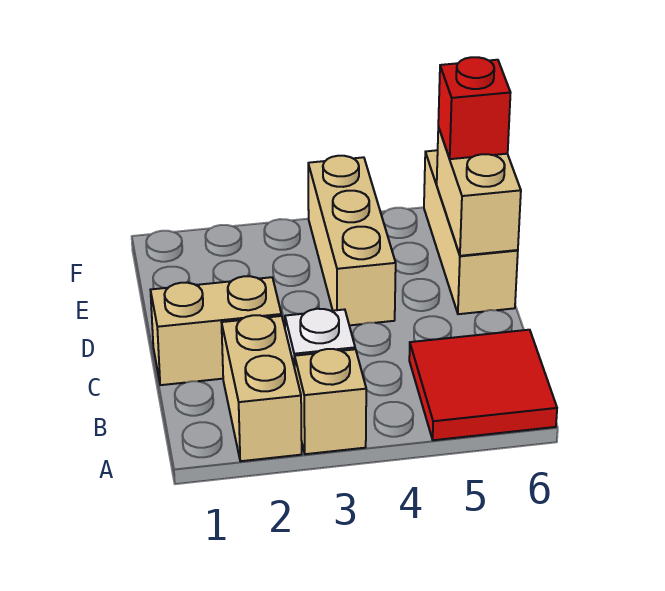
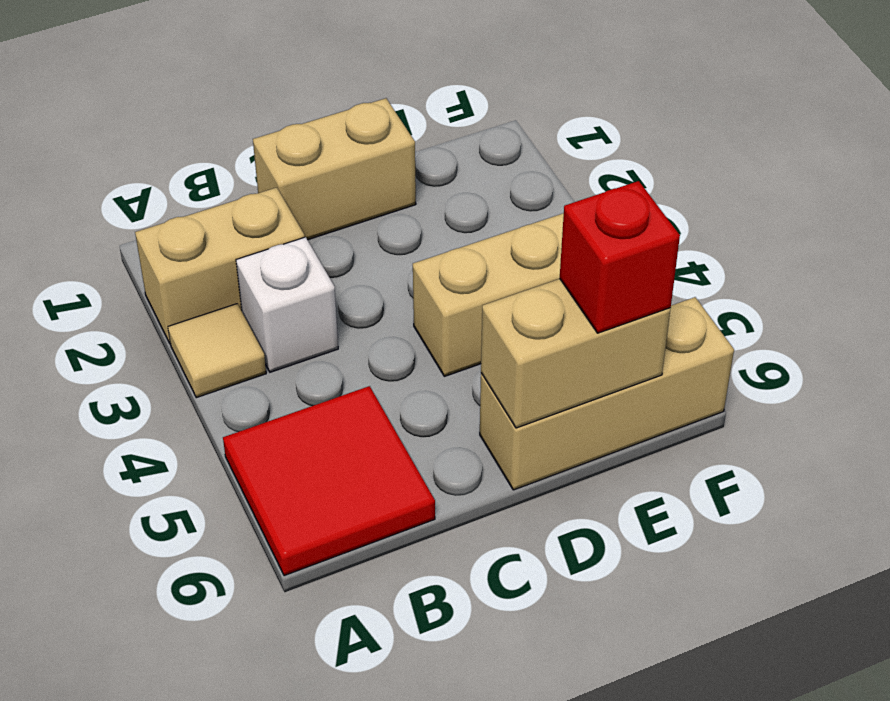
tan brick A3 level 1 -> tan tile A3 level 1
tan brick C1:C2 level 1 -> tan brick C1:D1 level 1

